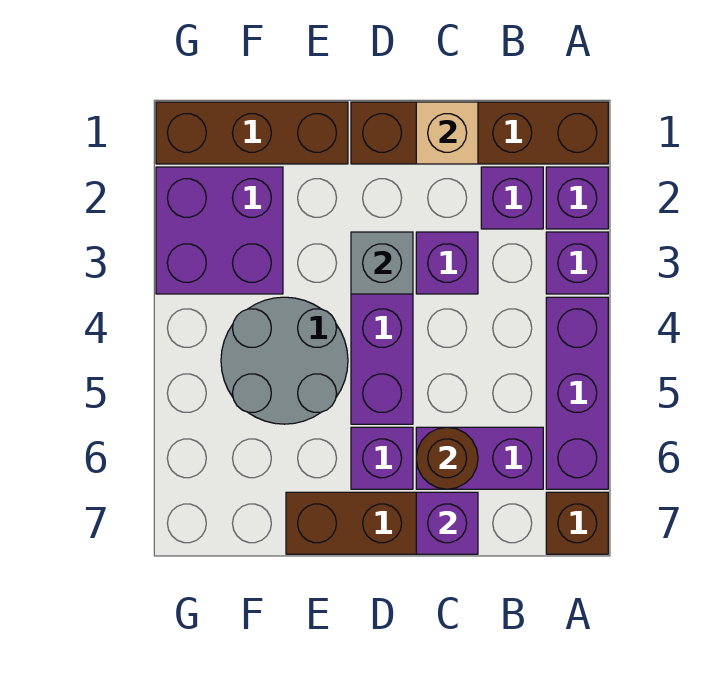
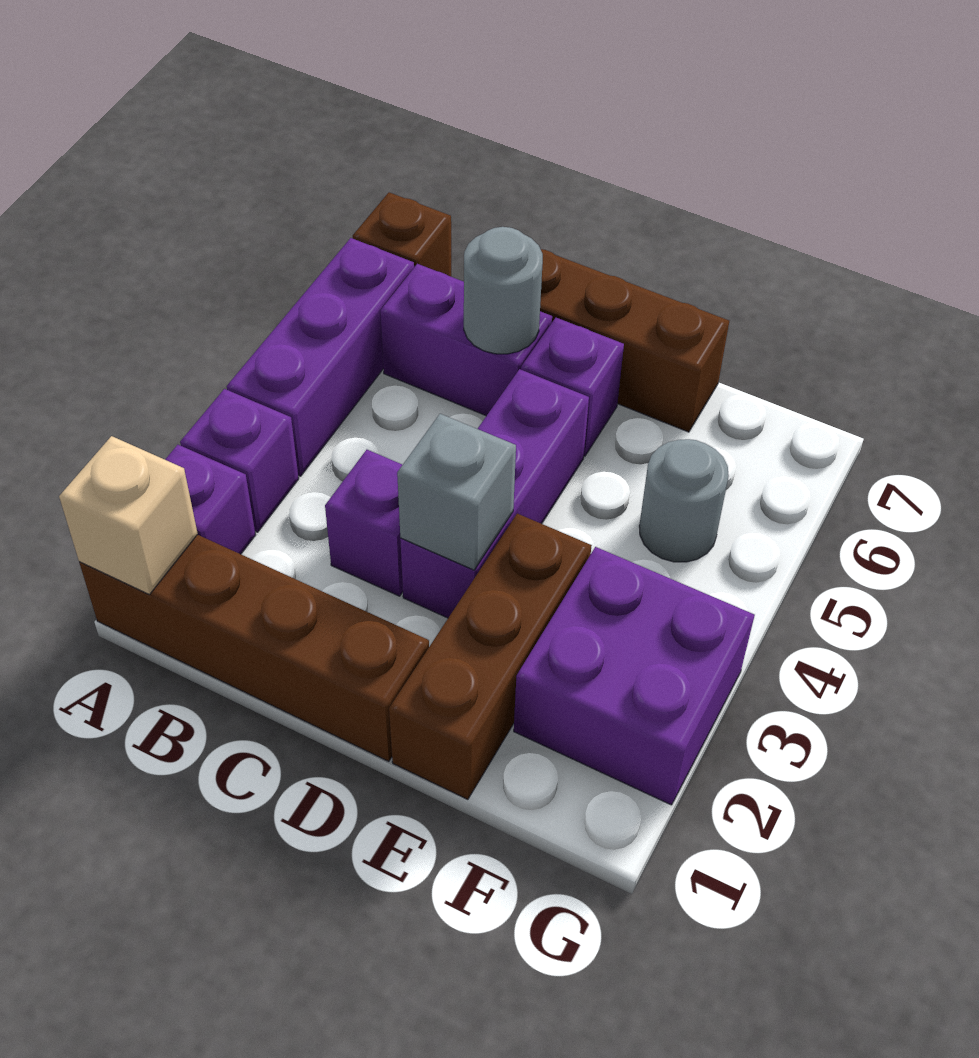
purple brick B2 level 1 -> none
tan brick C1 level 2 -> tan brick A1 level 2
brown round brick C6 level 2 -> grey round brick C6 level 2
purple brick C7 level 2 -> none
brown brick E1:G1 level 1 -> brown brick E1:E3 level 1
grey round brick E4:F5 level 1 -> grey round brick F5 level 1

